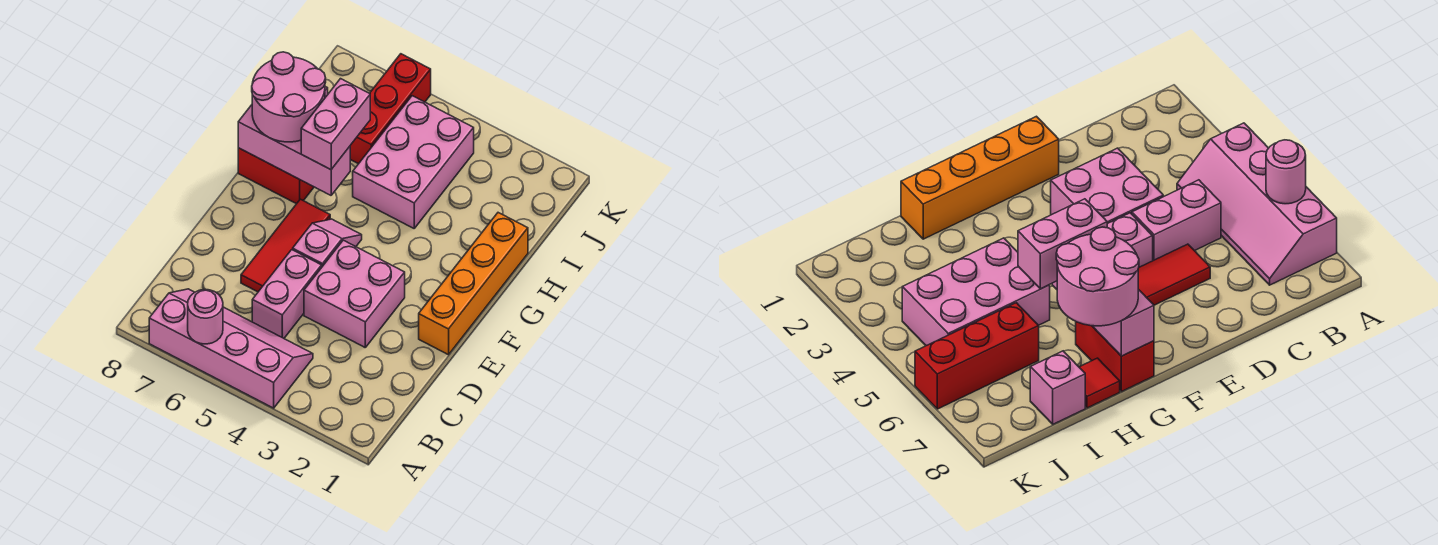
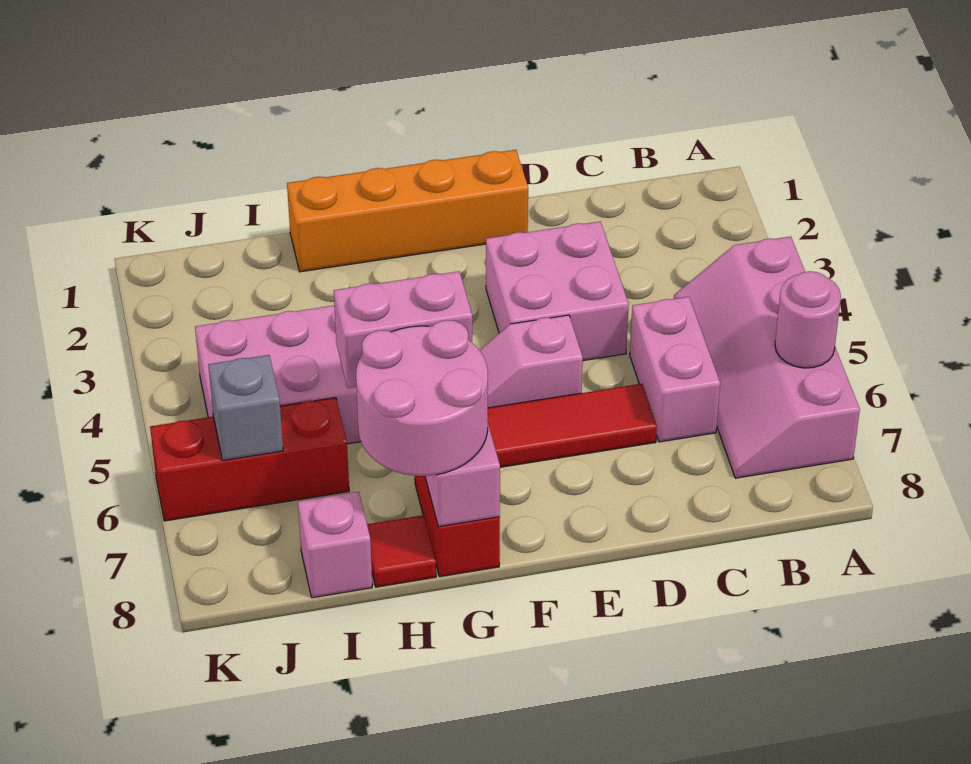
pink brick C5:D5 level 1 -> pink brick C5:C6 level 1
none -> grey brick J6 level 2

